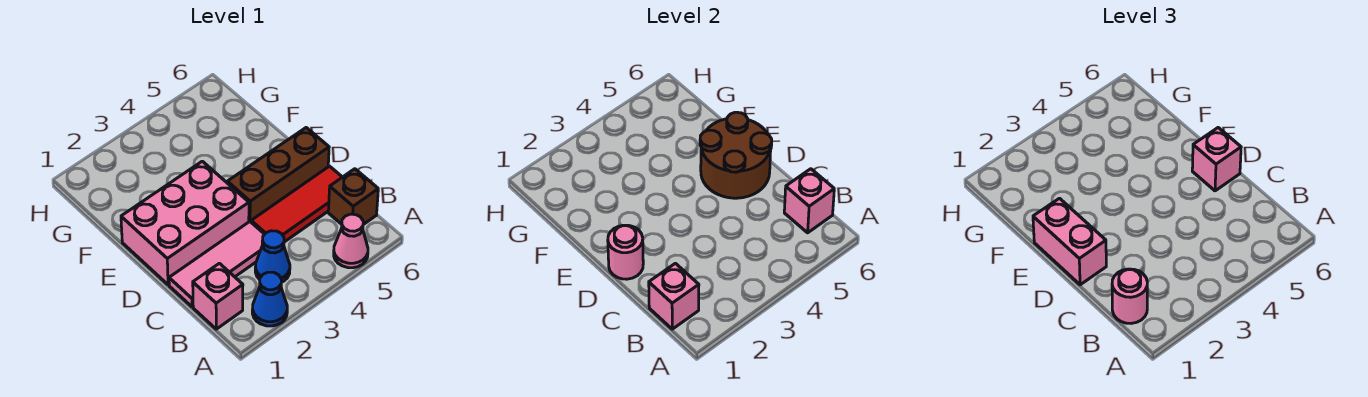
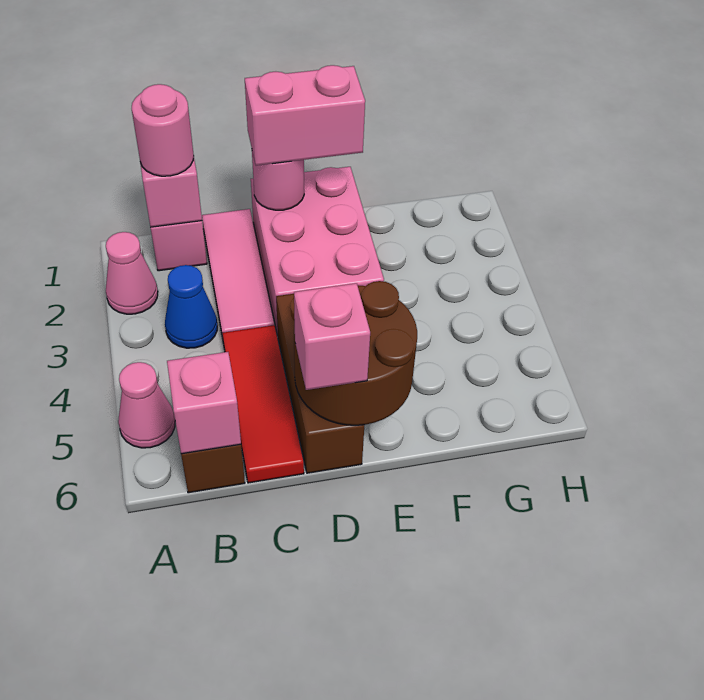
blue cone A2 level 1 -> pink cone A2 level 1

